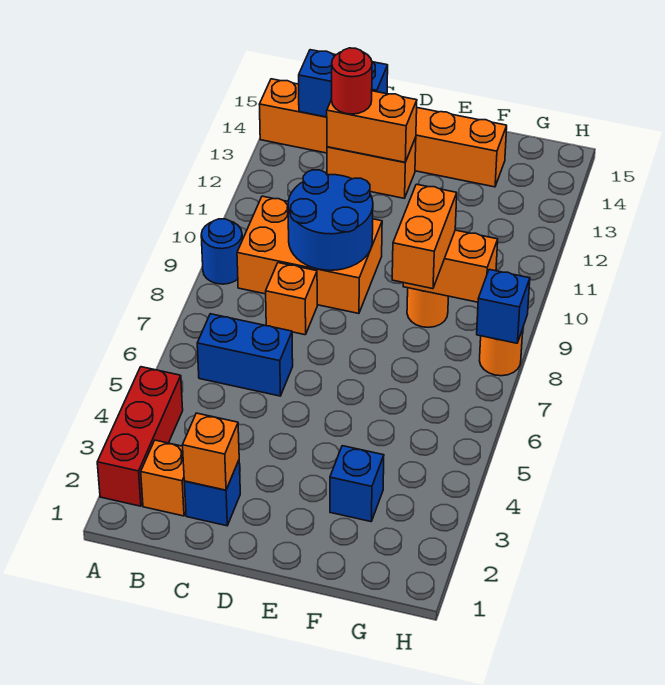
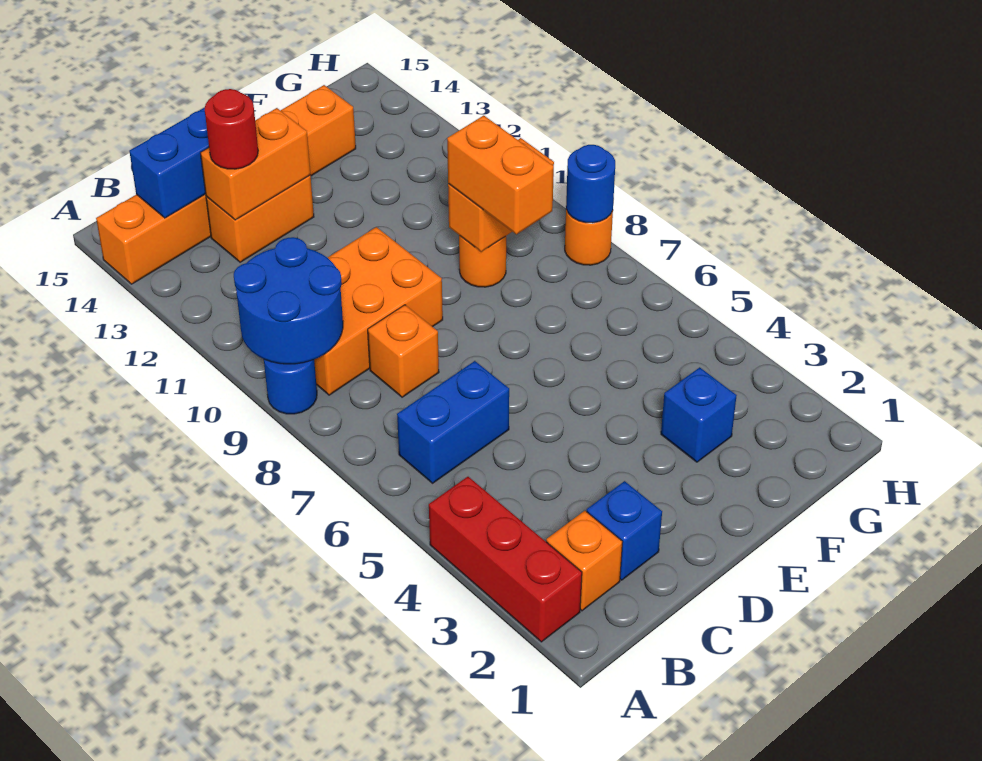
orange brick C2 level 2 -> none
blue round brick C9:D10 level 2 -> blue round brick A9:B10 level 2
blue brick H8 level 2 -> blue round brick H8 level 2

